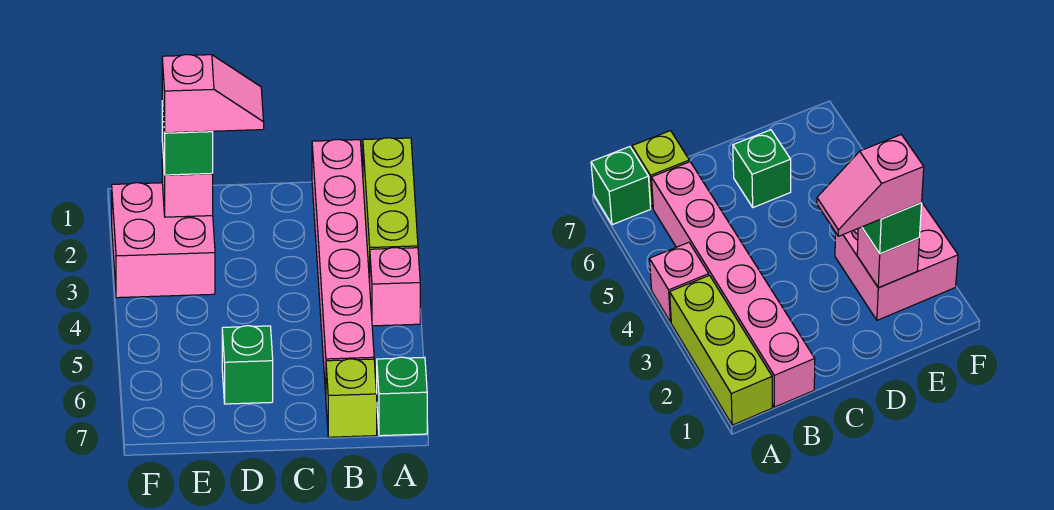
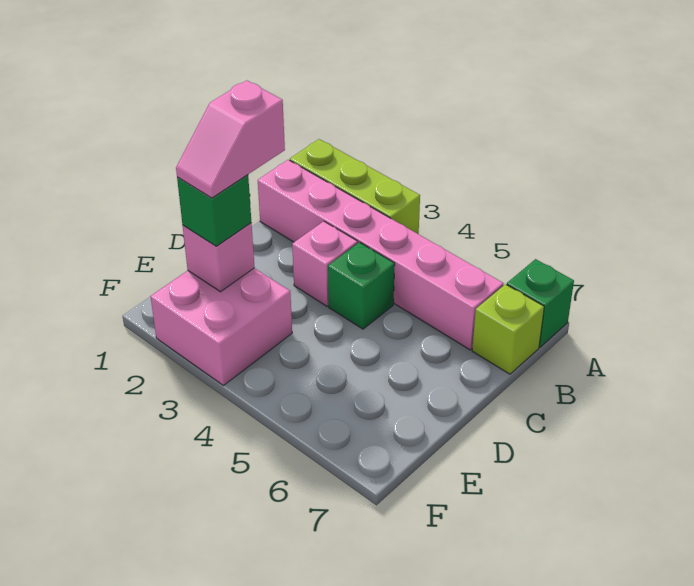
pink brick A4 level 1 -> pink brick C3 level 1
pink slope D2:E2 level 4 top E -> pink slope D2:E2 level 4 top D
green brick D6 level 1 -> green brick C4 level 1

